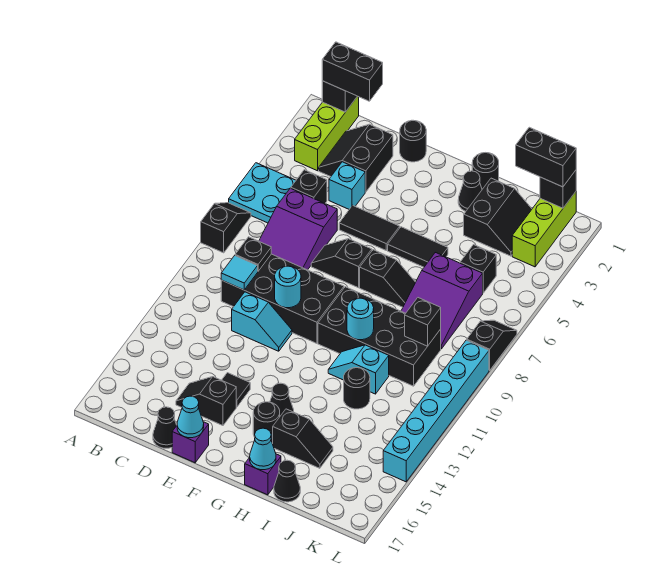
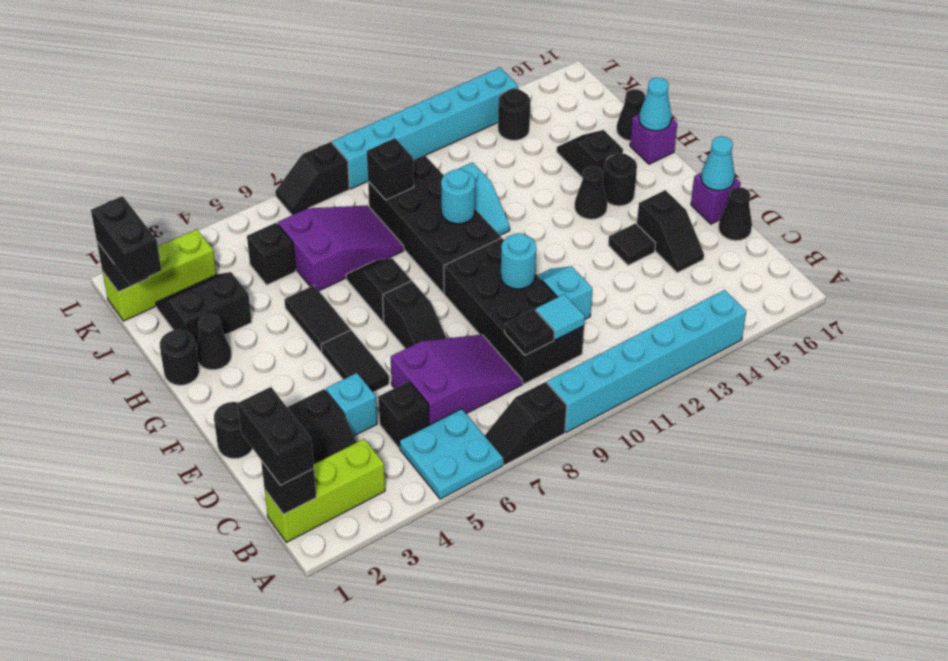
none -> cyan brick A9:A14 level 1
black round brick I12 level 1 -> black round brick K14 level 1

